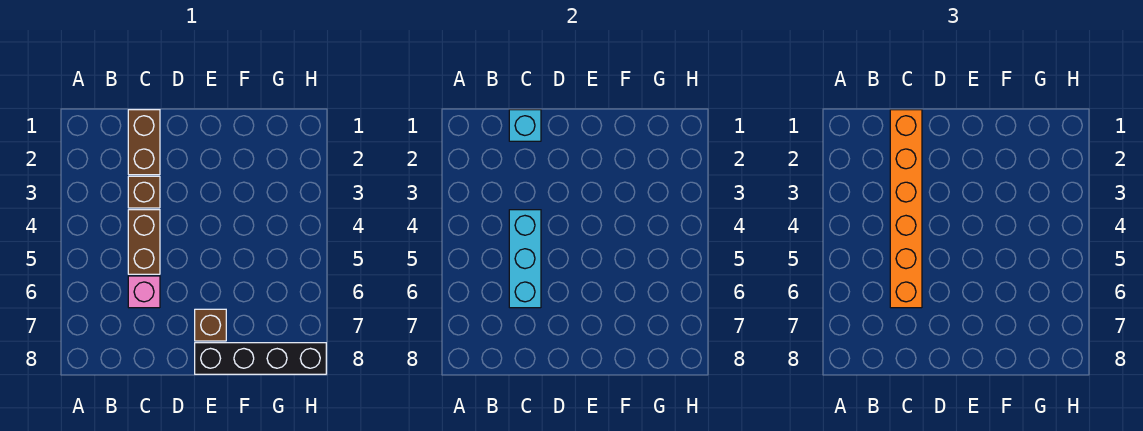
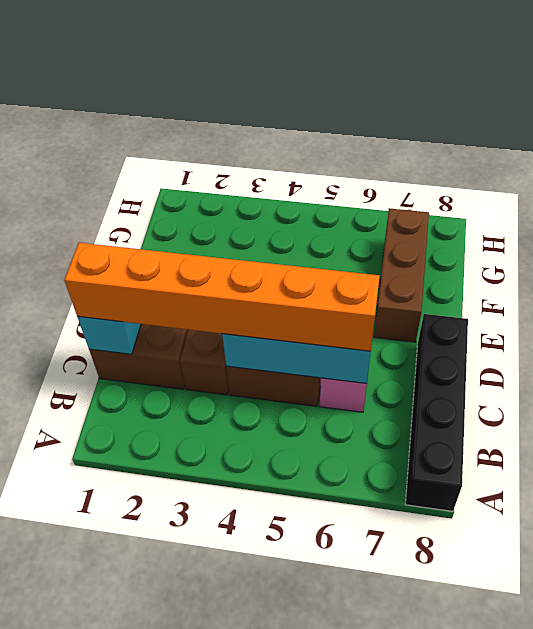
brown brick E7 level 1 -> brown brick E7:G7 level 1
black brick E8:H8 level 1 -> black brick A8:D8 level 1

